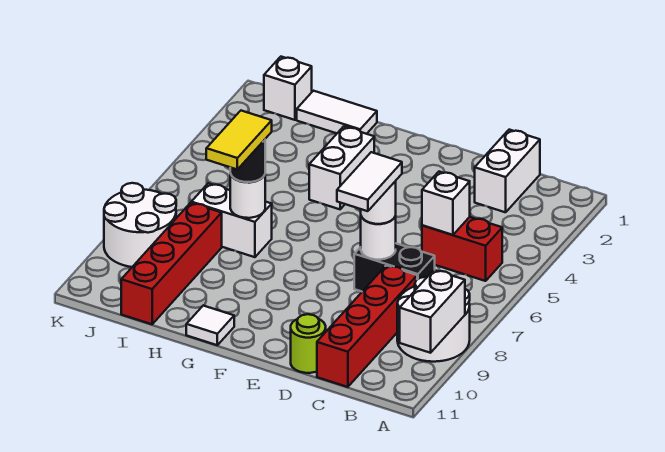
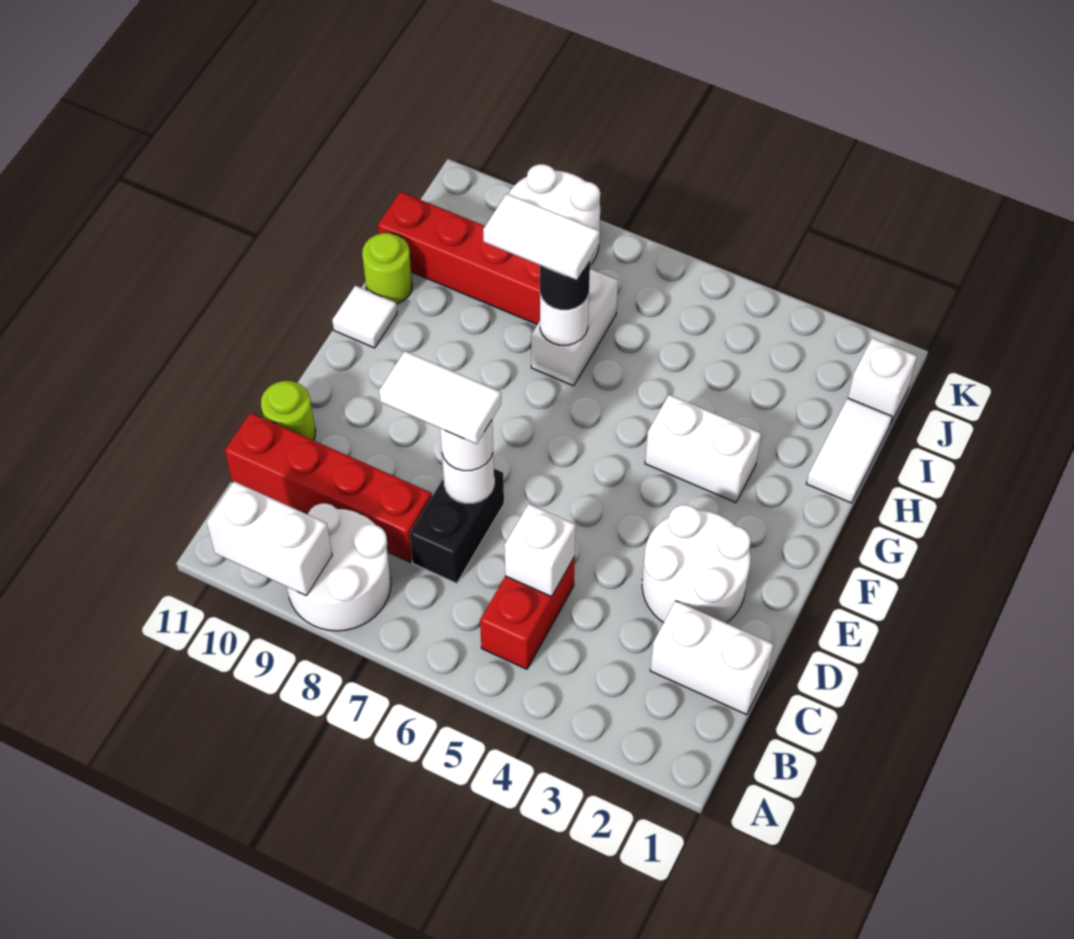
none -> white round brick D2:E3 level 1
yellow tile H7:H8 level 4 -> white tile H7:H8 level 4
none -> lime round brick H11 level 1

